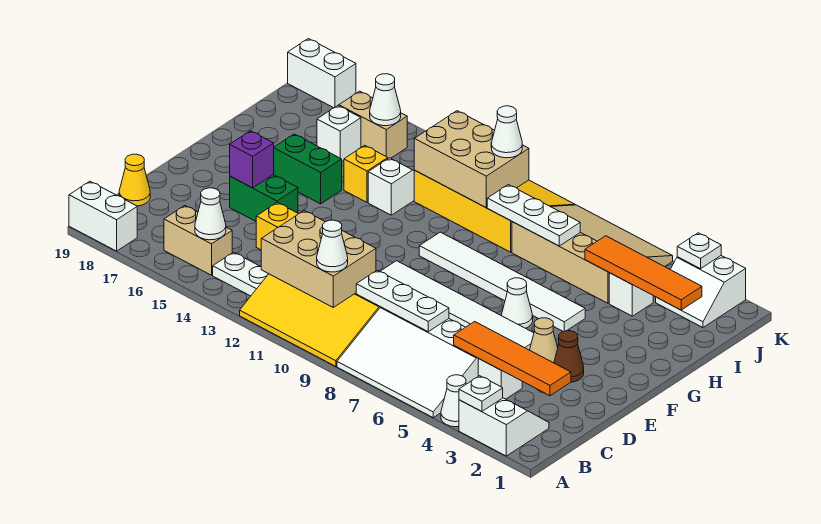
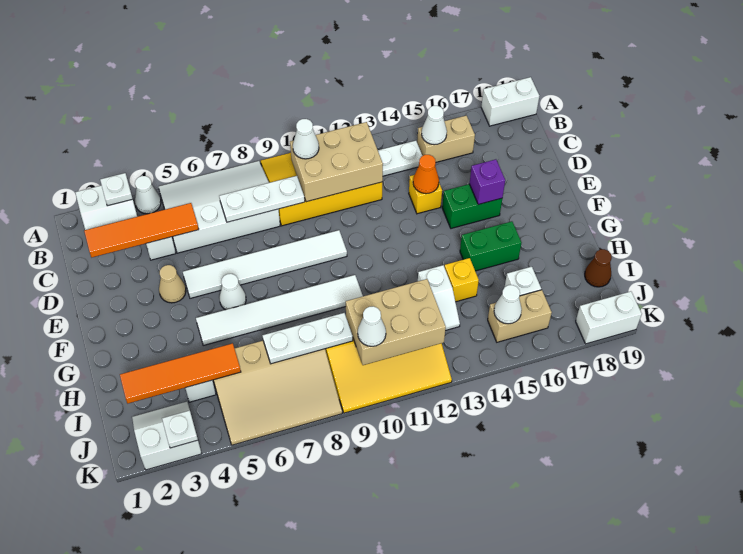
yellow cone C19 level 1 -> none
none -> orange cone D14 level 2
brown cone E3 level 1 -> brown cone I19 level 1

